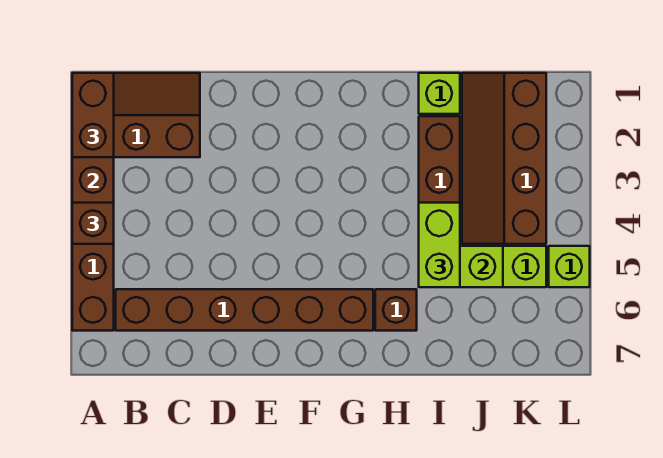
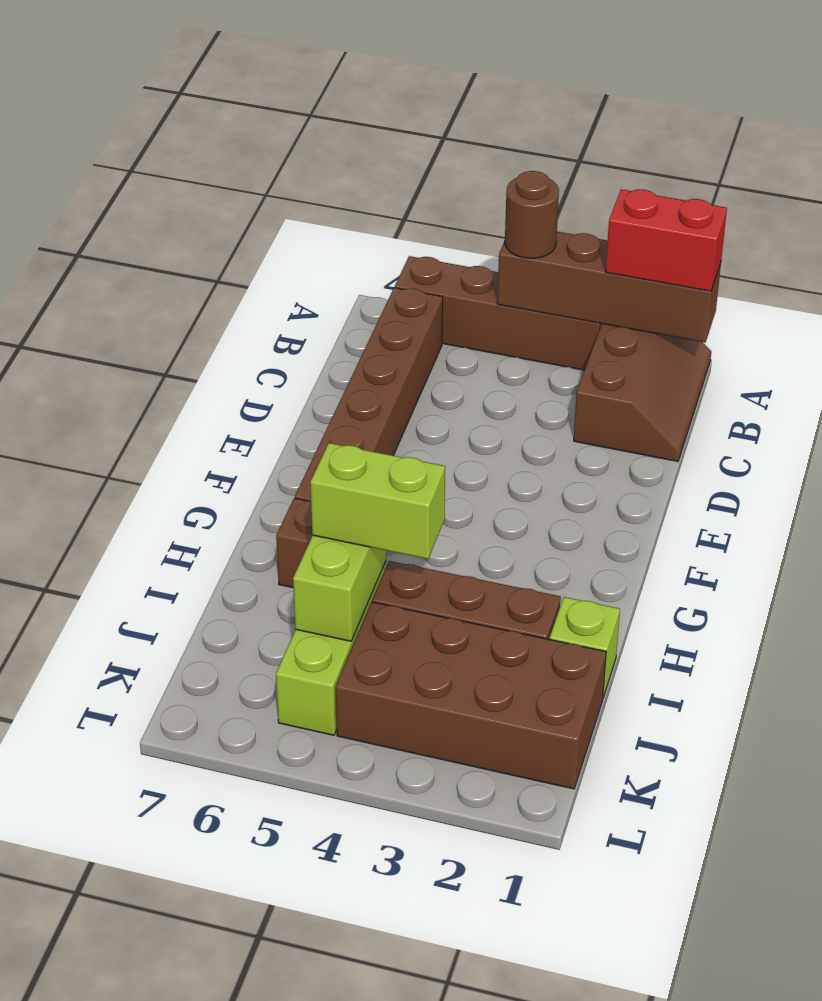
brown brick A1:A2 level 3 -> red brick A1:A2 level 3
brown brick A4 level 3 -> brown round brick A4 level 3
brown slope J1:K4 level 1 top K -> brown brick J1:K4 level 1
lime brick L5 level 1 -> none

